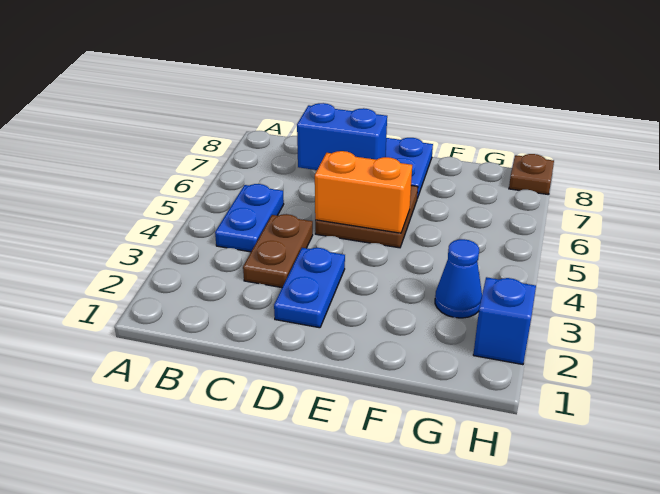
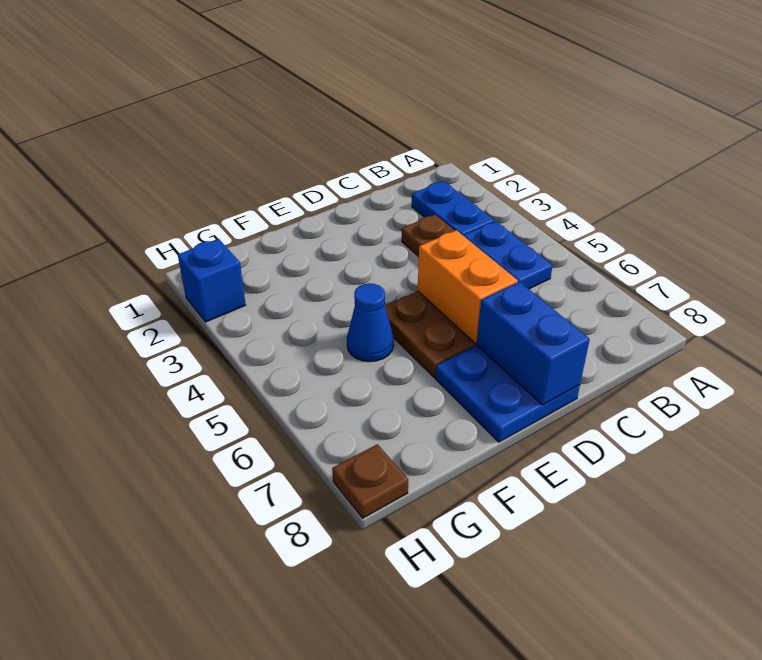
blue brick C7:D7 level 2 -> blue brick D7:D8 level 2
blue plate D2:D3 level 1 -> blue plate B2:B3 level 1
orange brick D5:E5 level 2 -> orange brick D5:D6 level 2
blue cone G3 level 1 -> blue cone F5 level 1

